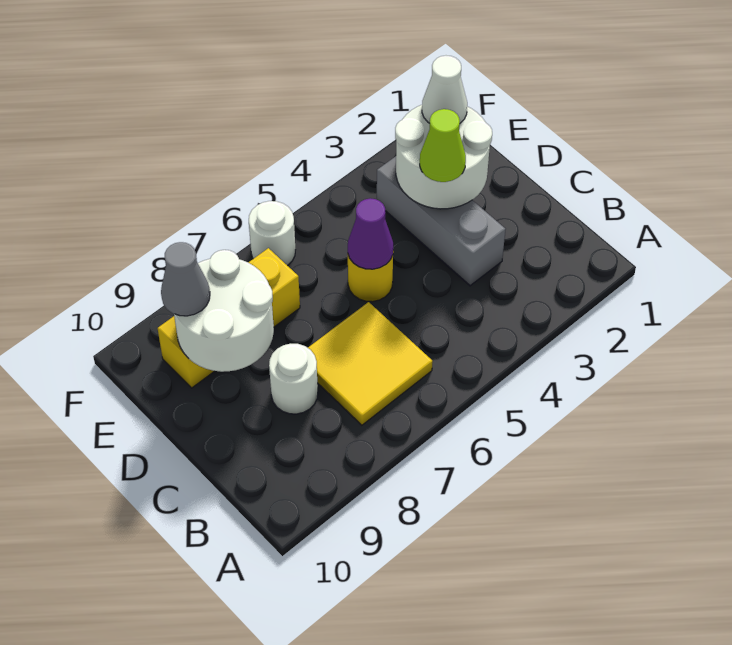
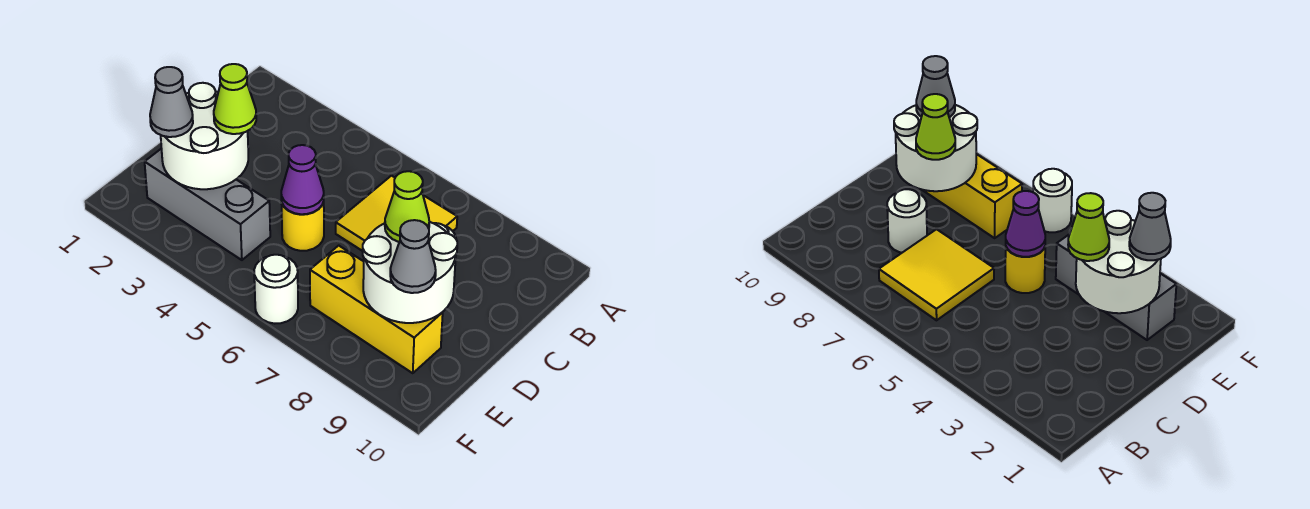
grey brick C3:E3 level 1 -> grey brick E2:E4 level 1
none -> lime cone D8 level 3
white cone E2 level 3 -> grey cone E2 level 3

